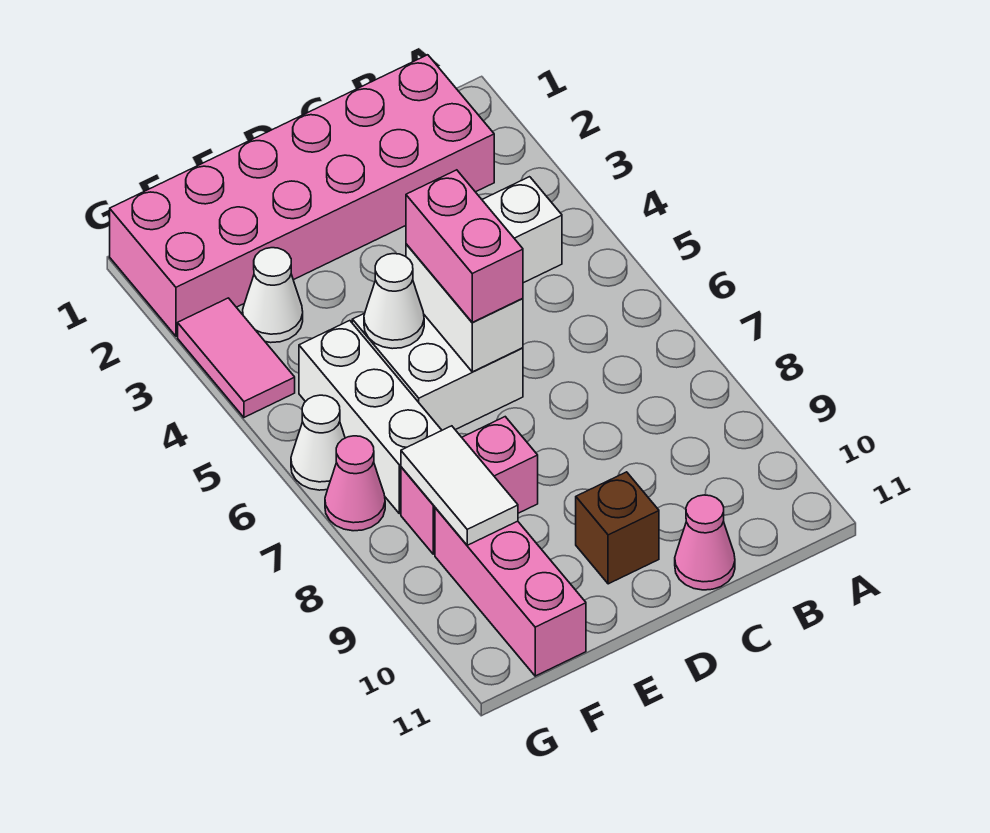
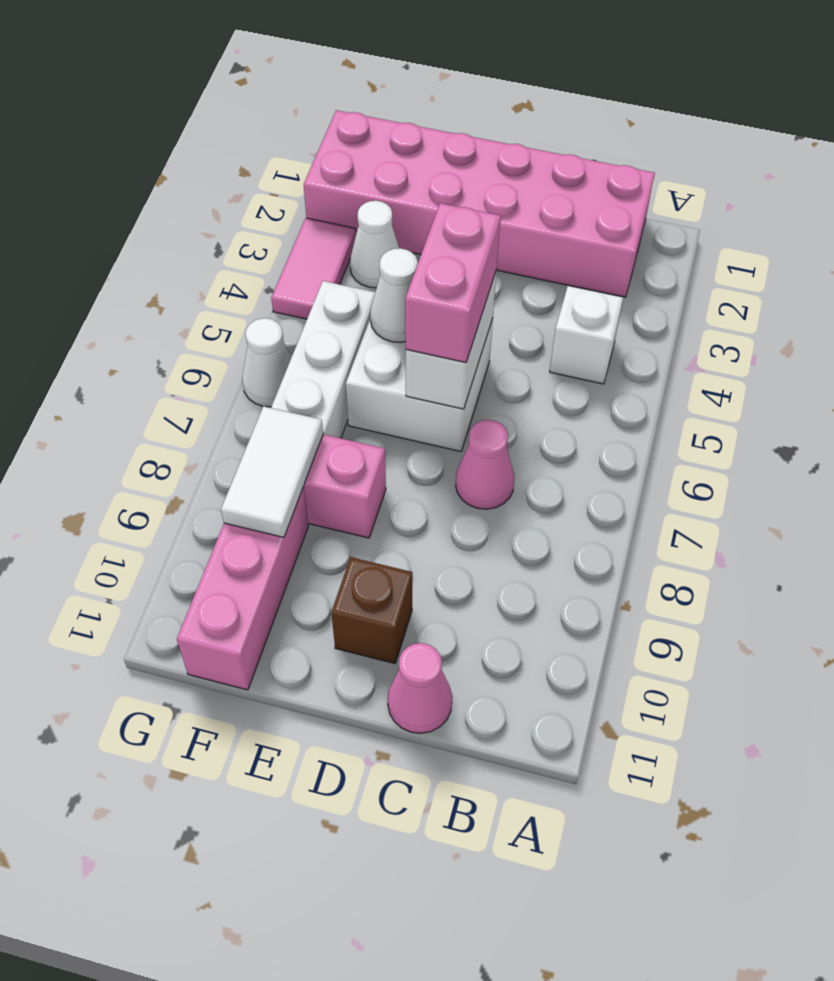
pink cone G7 level 1 -> pink cone C7 level 1

